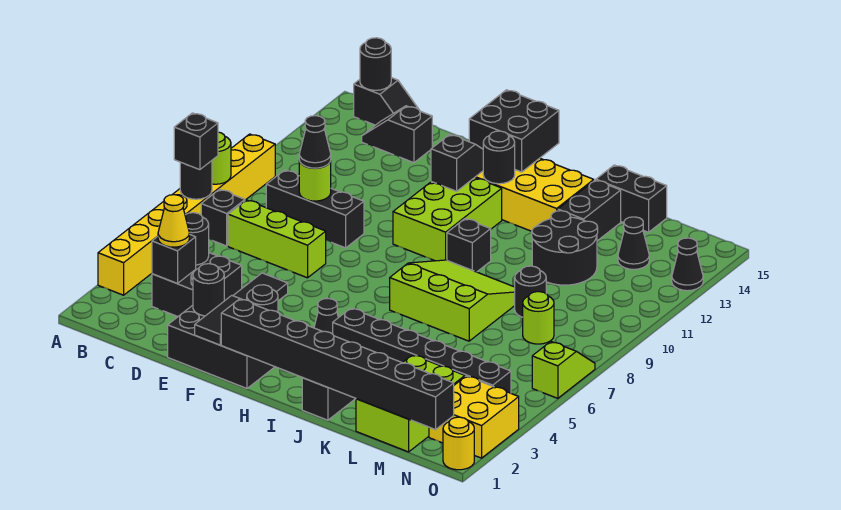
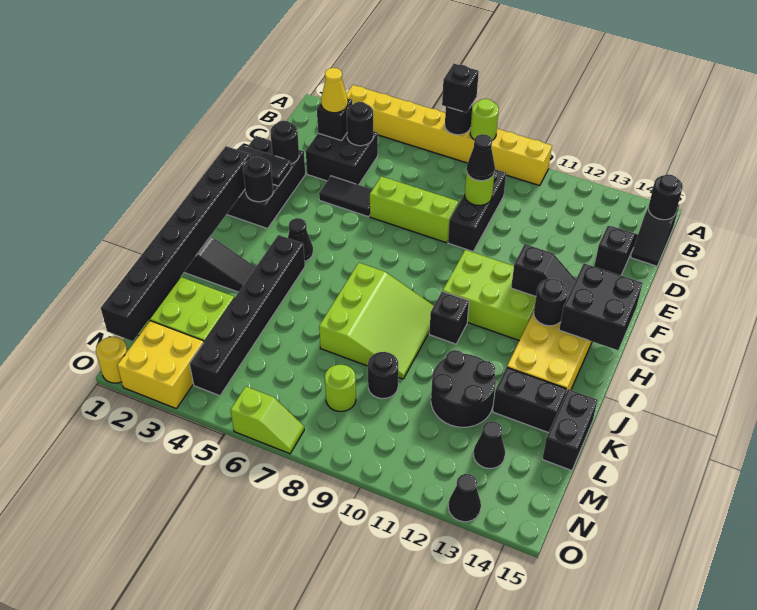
black brick B7 level 1 -> none
lime brick C7:E7 level 1 -> lime brick E6:E8 level 1

